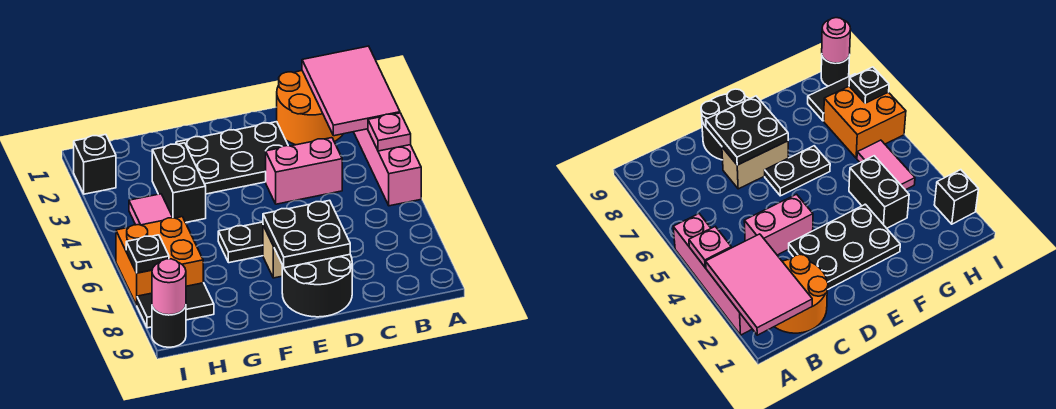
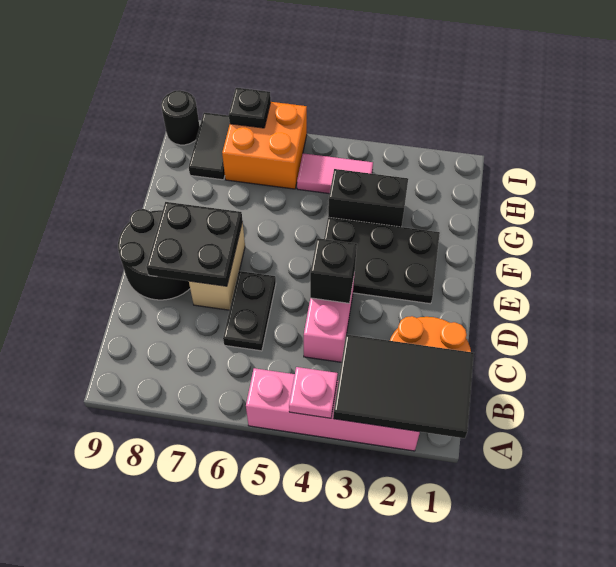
pink tile A1:B3 level 2 -> black tile A1:B3 level 2
black plate D2:F3 level 1 -> black plate E2:F4 level 1
black plate E6:F6 level 1 -> black plate C6:D6 level 1
black brick I2 level 1 -> black brick D4 level 2
pink round brick I9 level 2 -> none

